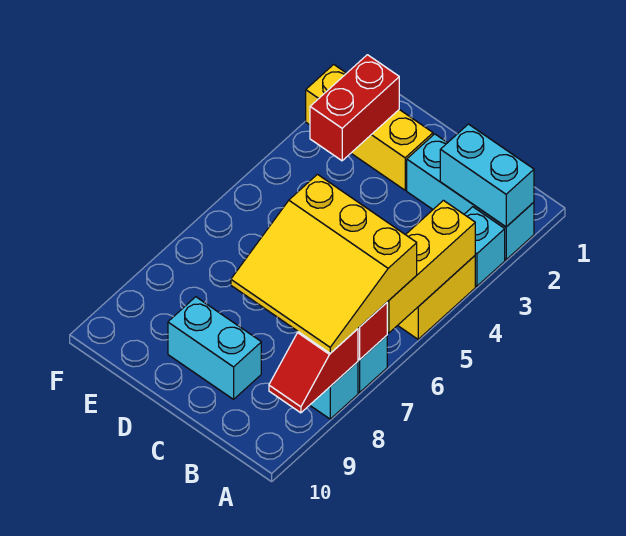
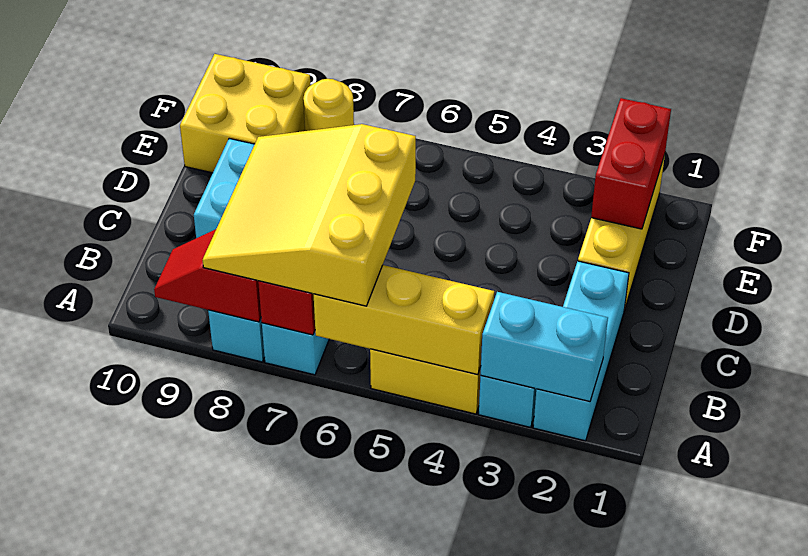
cyan brick A2:B2 level 2 -> cyan brick A2:A3 level 2
red brick E2:E3 level 2 -> red brick E2:F2 level 2
none -> yellow brick E9:F10 level 1
none -> yellow round brick F8 level 1

